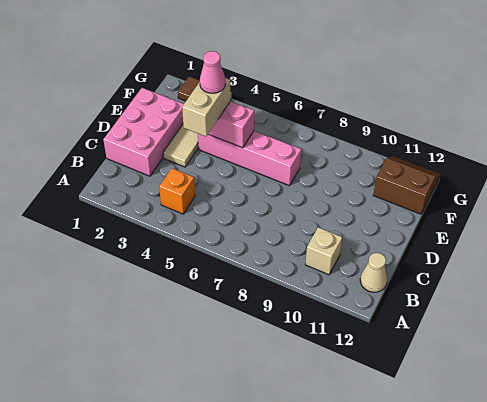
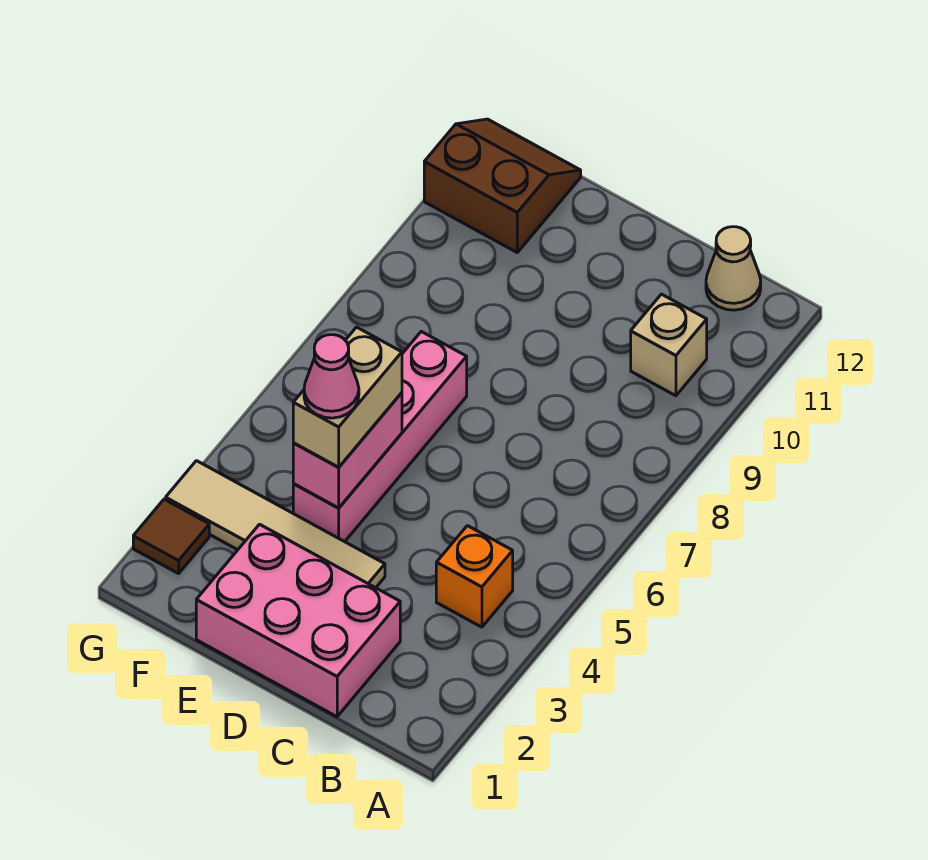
tan brick D4:E4 level 3 -> tan brick E4:E5 level 3
brown slope F11:G12 level 1 top F -> brown slope F11:G12 level 1 top 11

